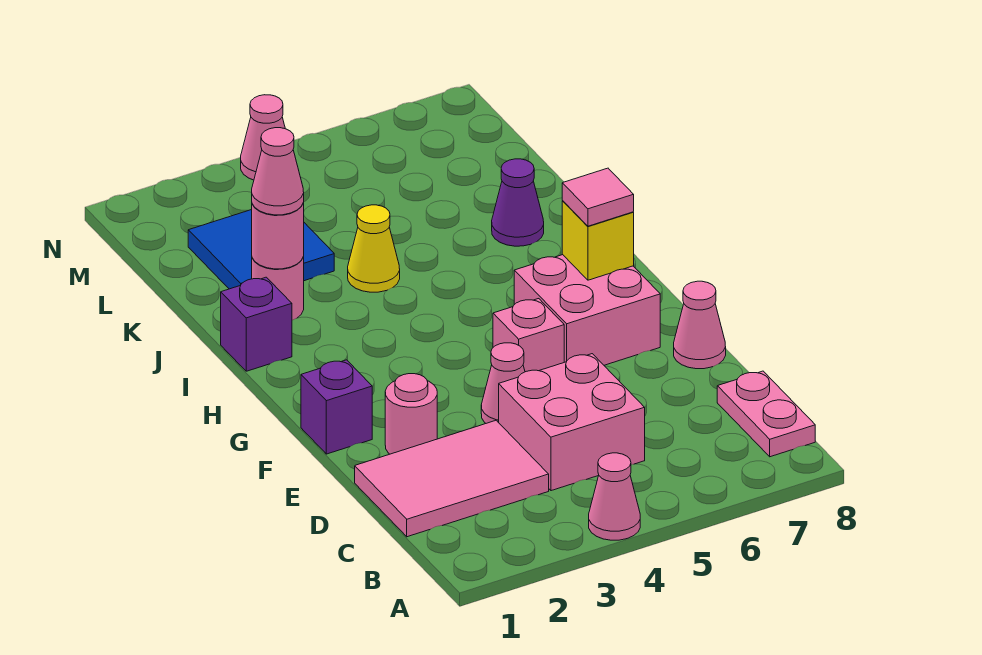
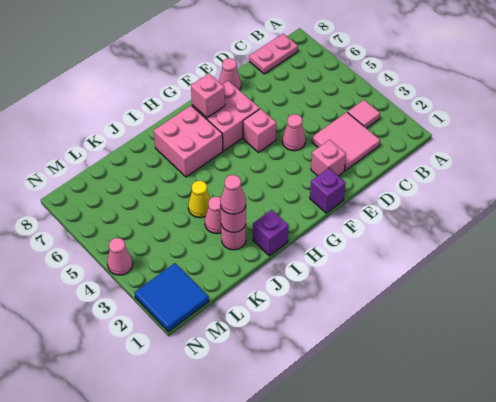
pink cone A4 level 1 -> pink cone J3 level 1
pink tile C1:D3 level 1 -> pink tile C2:D3 level 1
pink brick C4:D5 level 1 -> pink brick H6:I7 level 1
pink round brick E2 level 1 -> pink brick E2 level 1
yellow brick G7 level 2 -> pink brick G7 level 2
pink tile G7 level 3 -> pink tile B3 level 1
purple cone J7 level 1 -> none
blue tile K2:L3 level 1 -> blue tile M1:N2 level 1

